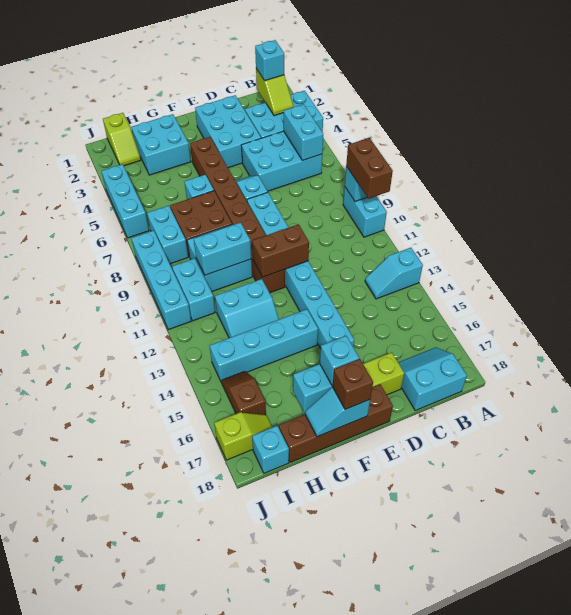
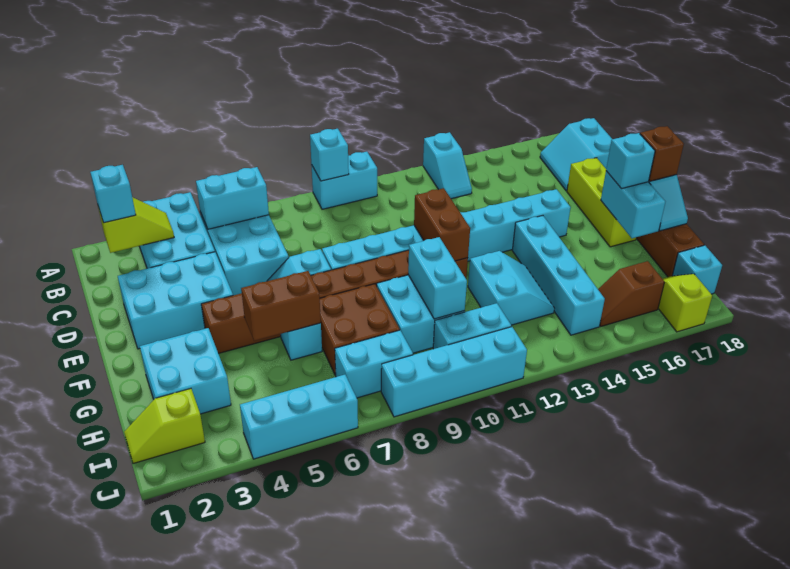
brown brick A9:A10 level 3 -> brown brick G5:G6 level 2
lime slope I1:I2 level 1 top 1 -> lime slope I1:I2 level 1 top 2

